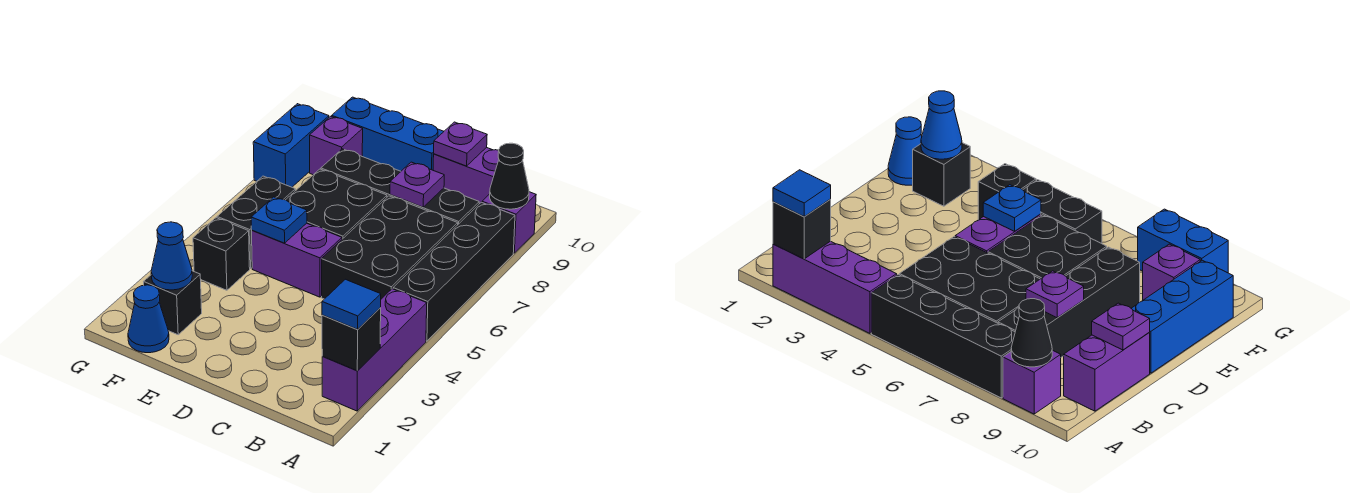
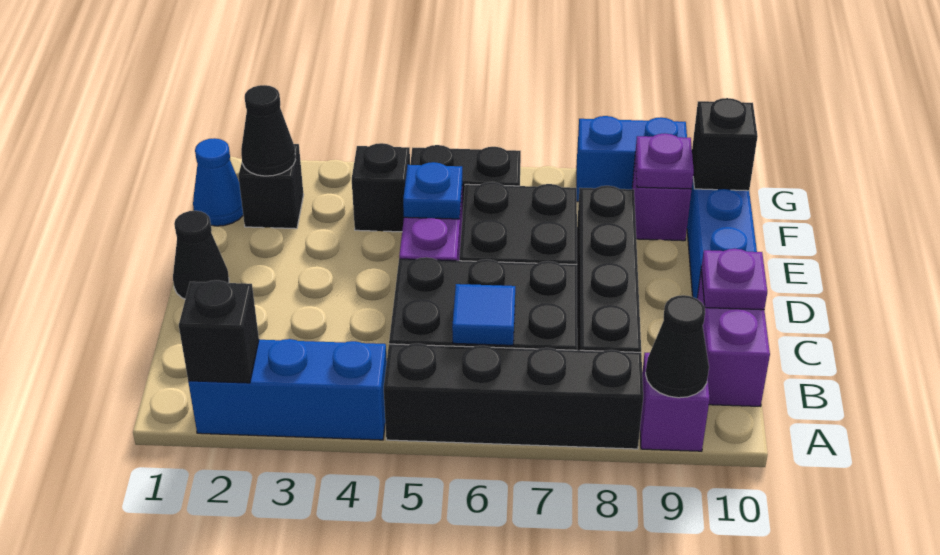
purple brick A2:A4 level 1 -> blue brick A2:A4 level 1
blue tile A2 level 3 -> blue tile B6 level 2
purple plate C8 level 2 -> purple plate F9 level 2
none -> black cone D1 level 1
blue cone F2 level 2 -> black cone F2 level 2
none -> black brick F10 level 2

